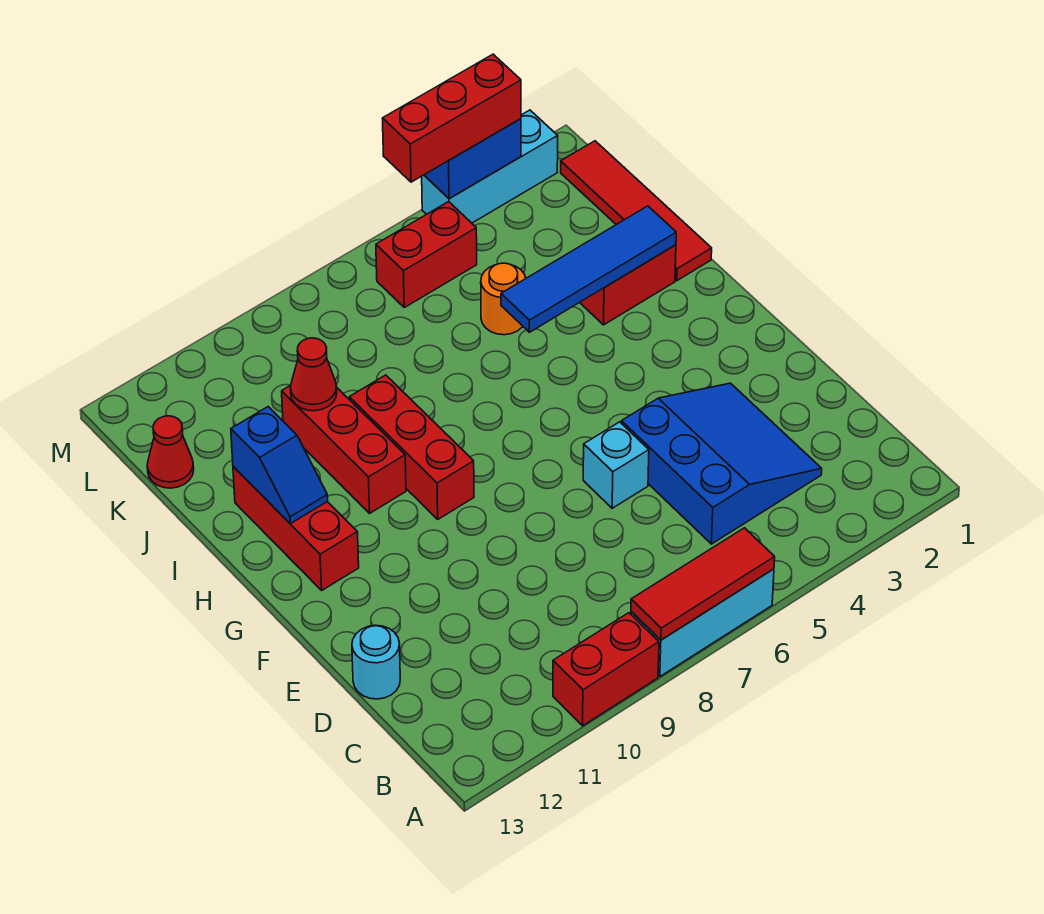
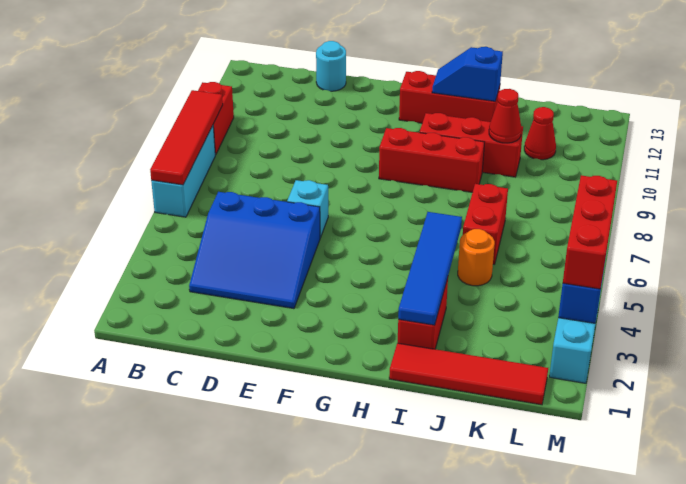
red tile A6:A8 level 2 -> red tile A6:A9 level 2
red cone K13 level 1 -> red cone K11 level 1
red brick L5:L6 level 1 -> red brick J6:J7 level 1

